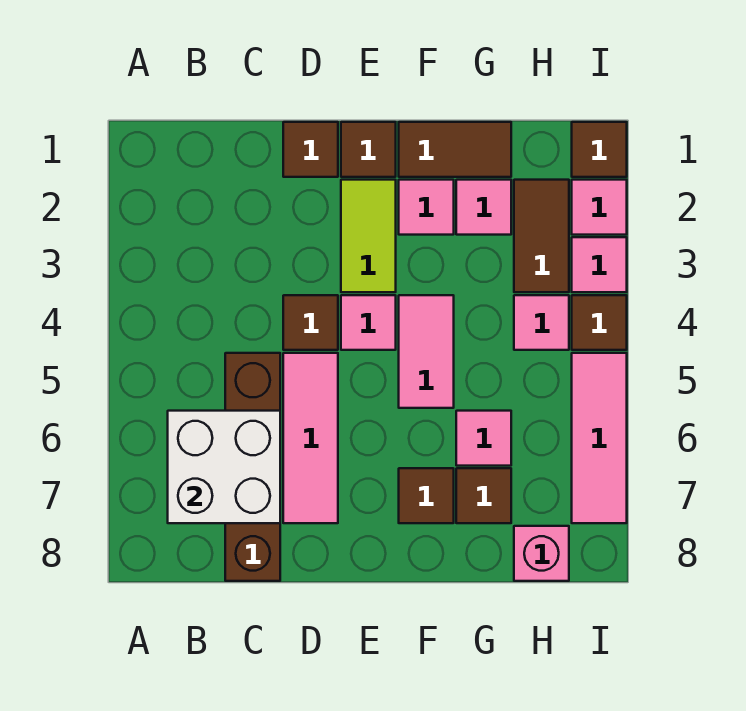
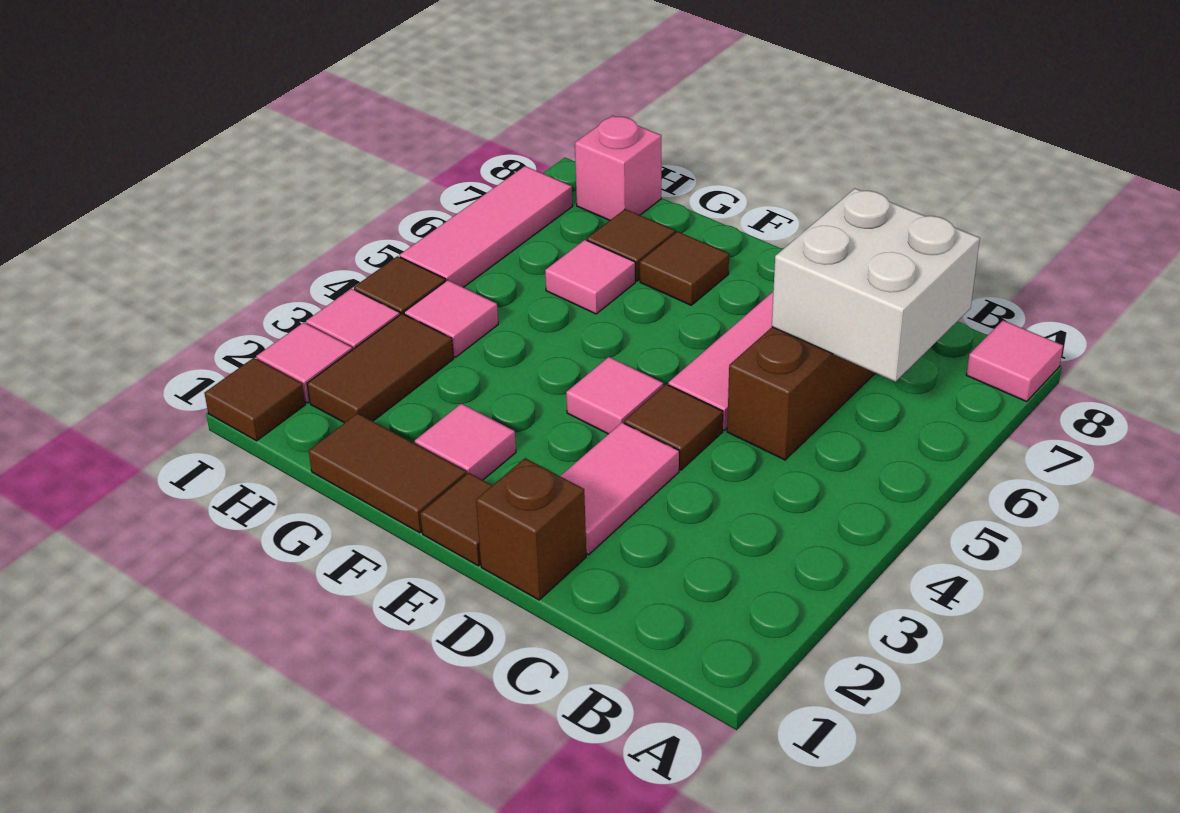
brown tile D1 level 1 -> brown brick D1 level 1
lime tile E2:E3 level 1 -> none
pink tile F4:F5 level 1 -> pink tile D2:D3 level 1
pink tile G2 level 1 -> pink tile A8 level 1

